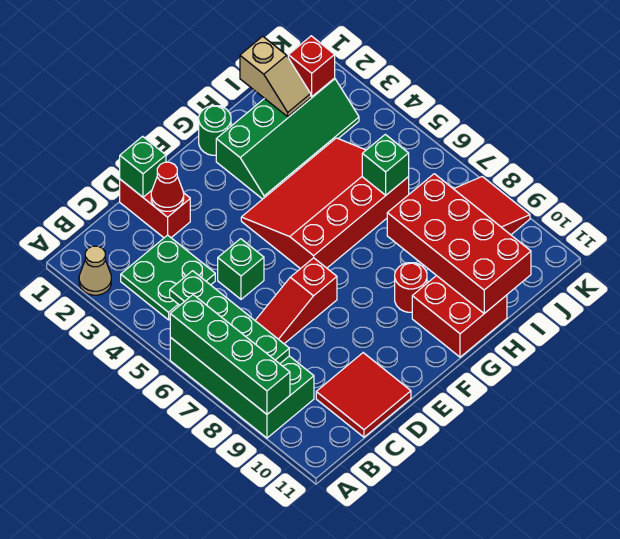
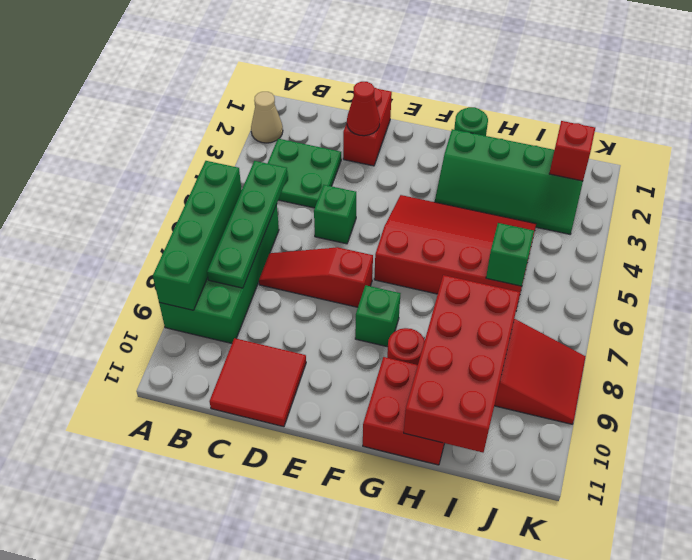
green brick D1 level 2 -> green brick F8 level 1
tan slope I1:I2 level 2 top 1 -> none

